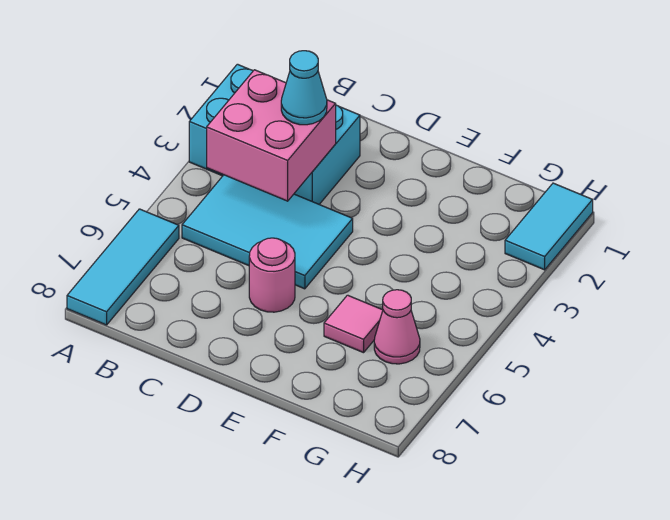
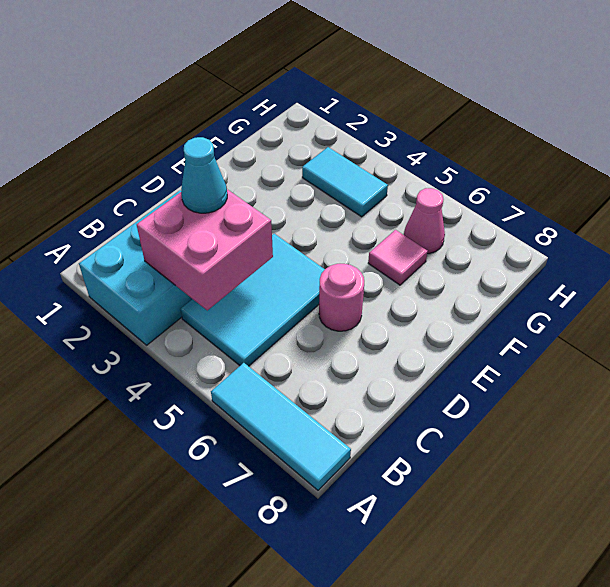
cyan tile H1:H2 level 1 -> cyan tile G3:G4 level 1

